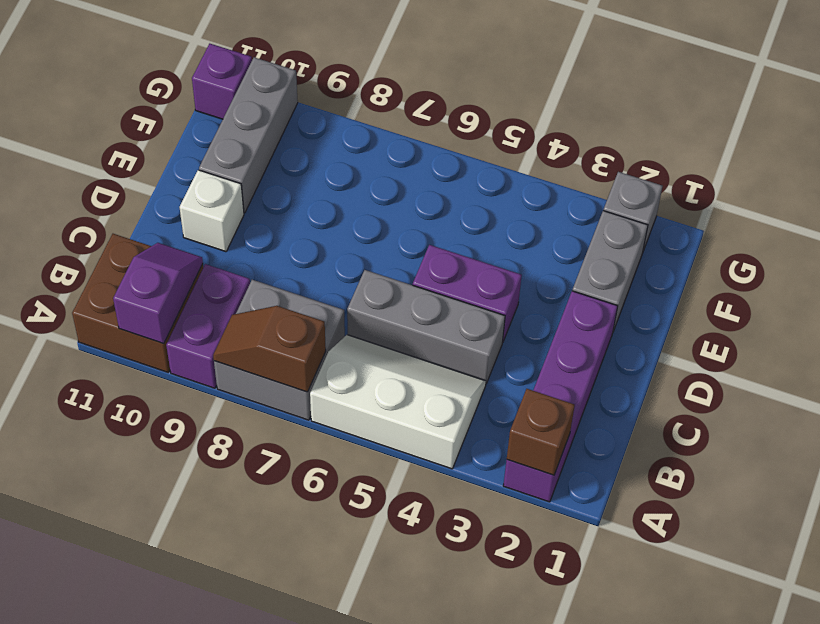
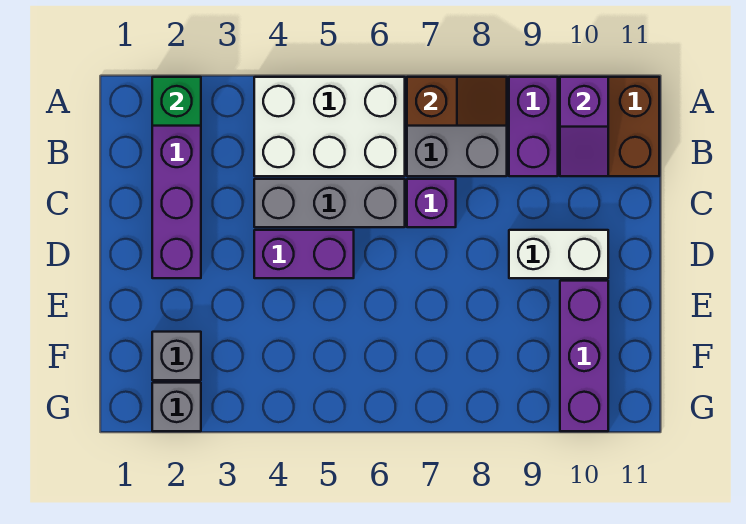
brown brick A2 level 2 -> green brick A2 level 2
white slope A4:B6 level 1 top A -> white brick A4:B6 level 1
white brick D10 level 1 -> white brick D9:D10 level 1
grey brick E2:F2 level 1 -> grey brick F2 level 1
grey brick E10:G10 level 1 -> purple brick E10:G10 level 1
purple brick G11 level 1 -> purple brick C7 level 1

